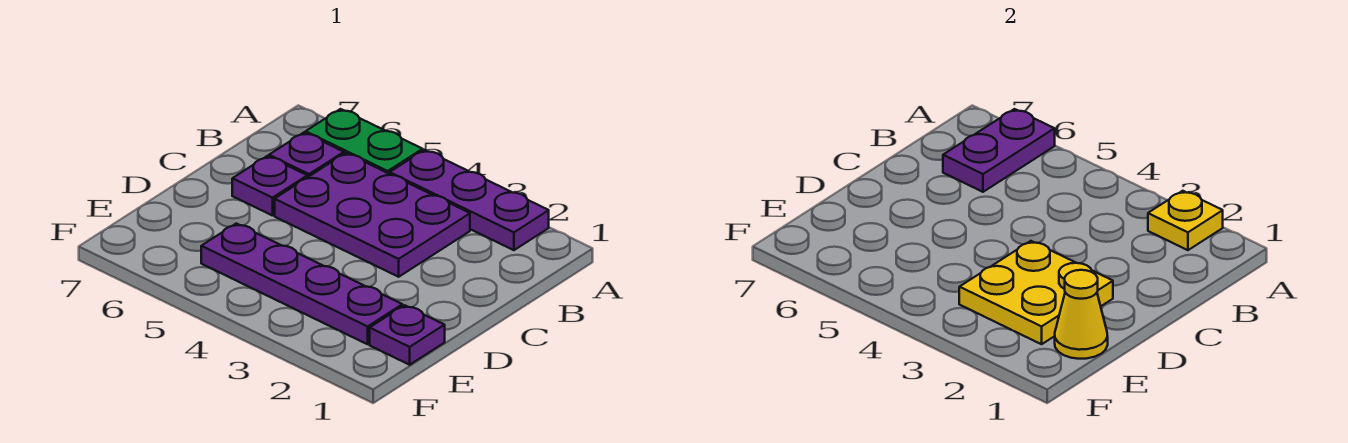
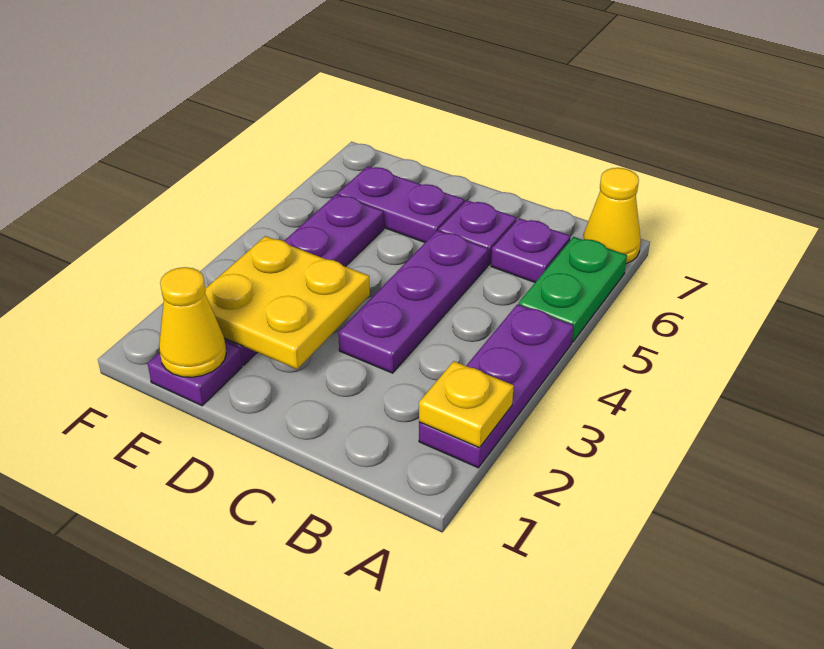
purple plate A6:B6 level 2 -> purple plate D6:E6 level 1
none -> yellow cone A7 level 1
purple plate B3:C5 level 1 -> purple plate C3:C5 level 1

